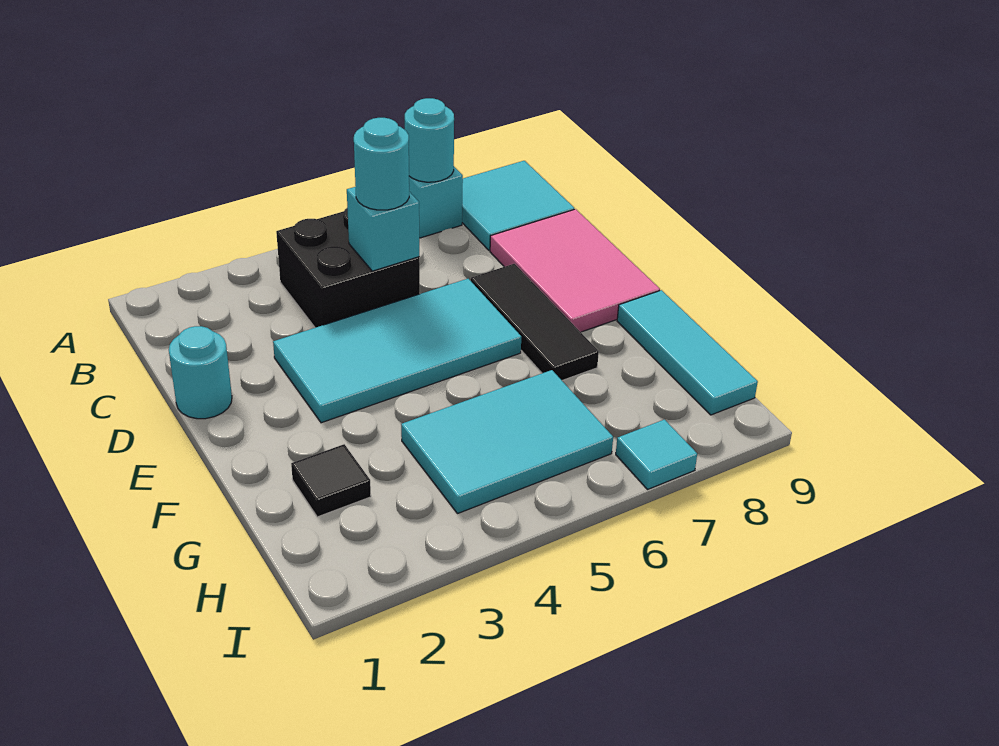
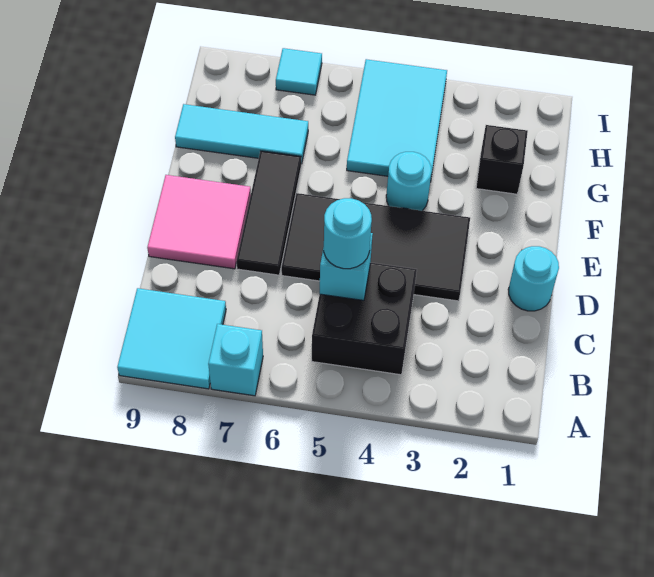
cyan round brick A7 level 2 -> cyan round brick F4 level 1
pink tile C8:E9 level 1 -> pink tile D8:E9 level 1
cyan tile D3:E6 level 1 -> black tile D3:E6 level 1
cyan tile F9:H9 level 1 -> cyan tile G7:G9 level 1
black tile G2 level 1 -> black brick G2 level 1
cyan tile G4:H6 level 1 -> cyan tile G4:I5 level 1

